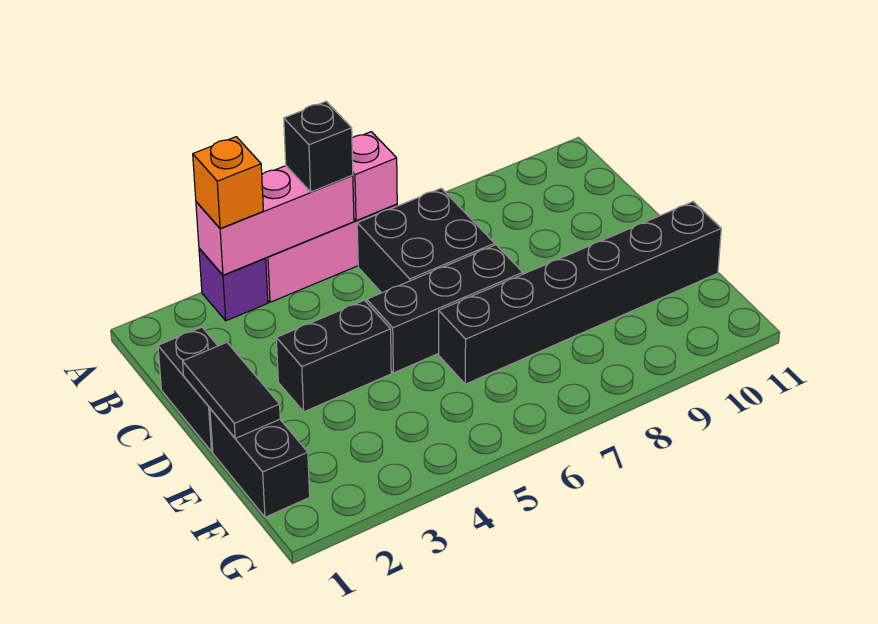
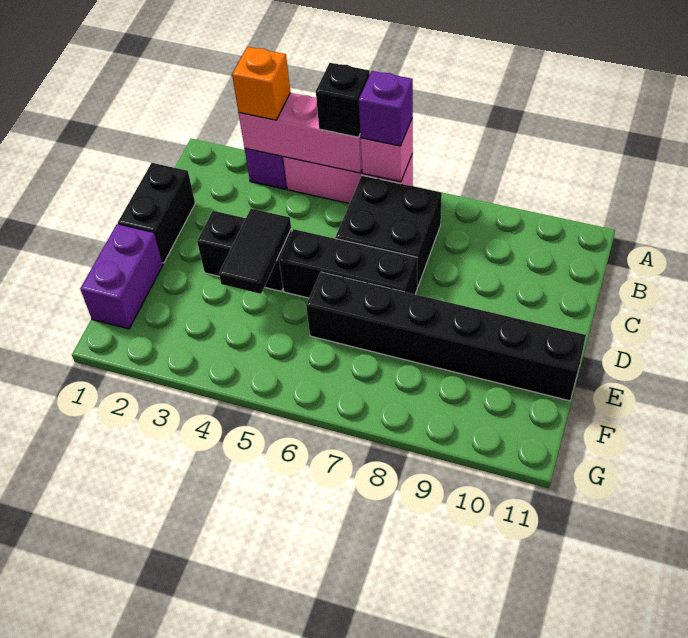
none -> purple brick A6 level 3
black tile D1:E1 level 2 -> black tile D4:E4 level 2
black brick E1:F1 level 1 -> purple brick E1:F1 level 1

